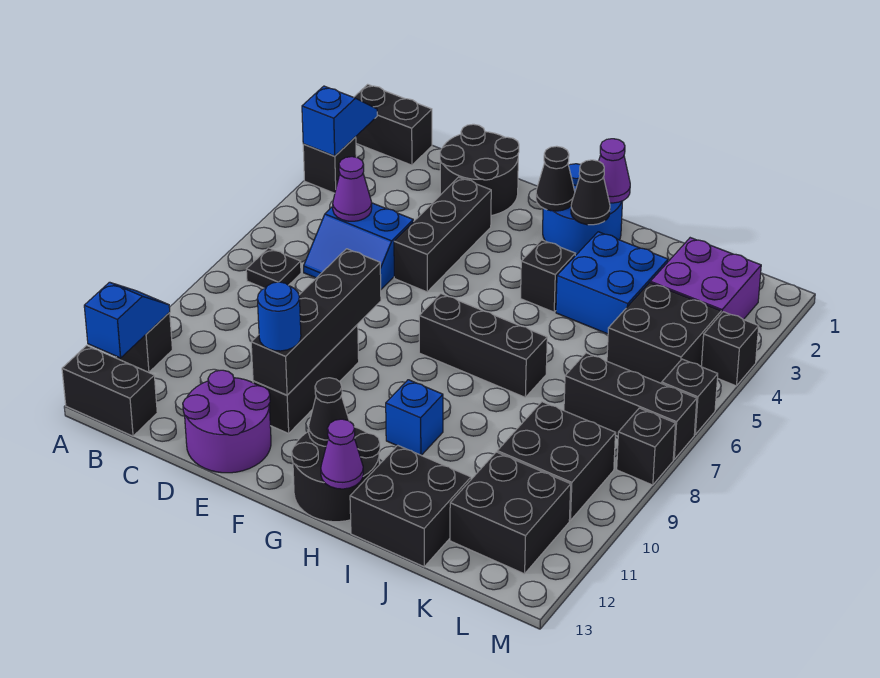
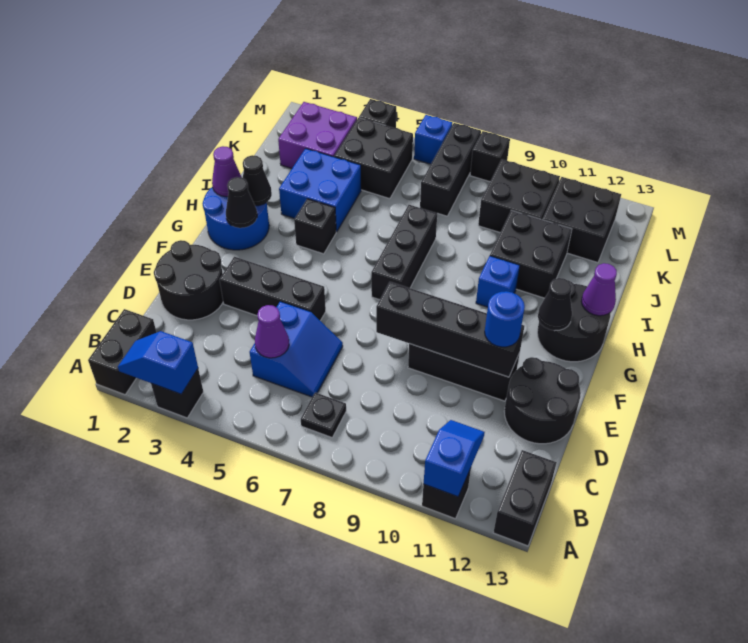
blue slope A11:A12 level 2 top 12 -> blue slope A11:B11 level 2 top A
purple round brick D12:E13 level 1 -> black round brick D12:E13 level 1
black brick I12:J13 level 1 -> black brick I10:J11 level 1
black brick M6 level 1 -> blue brick M6 level 1

